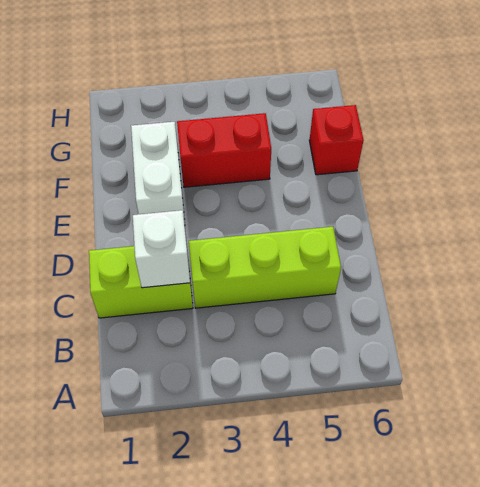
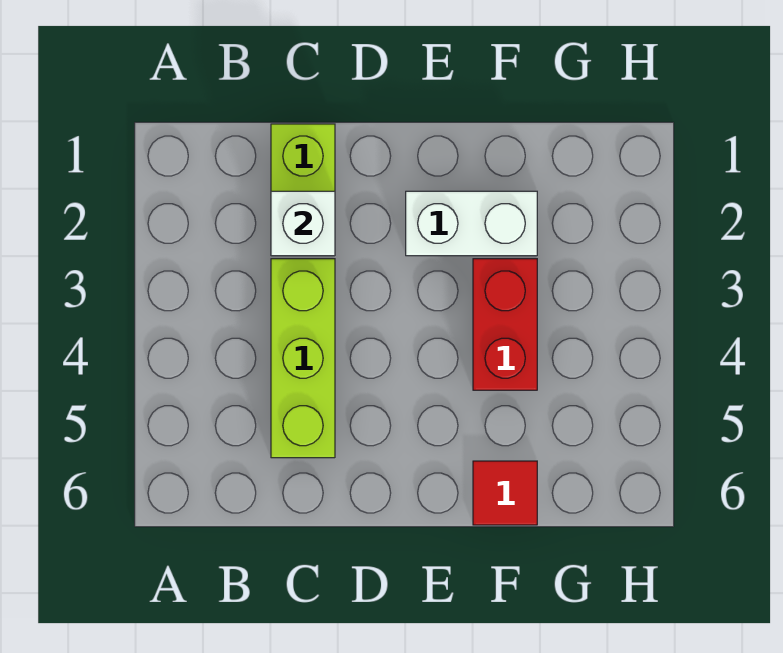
red brick F6 level 1 -> red tile F6 level 1

